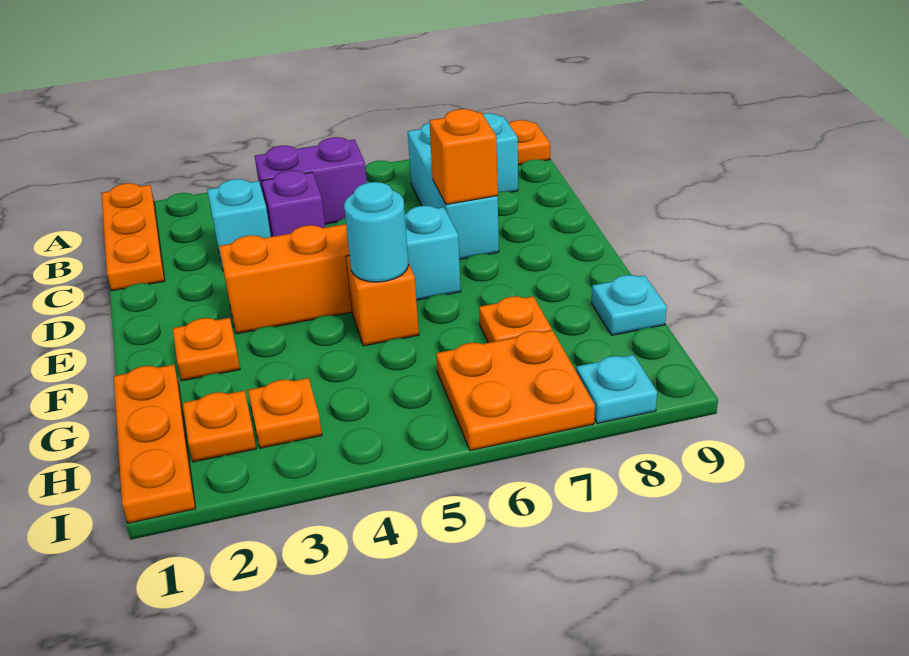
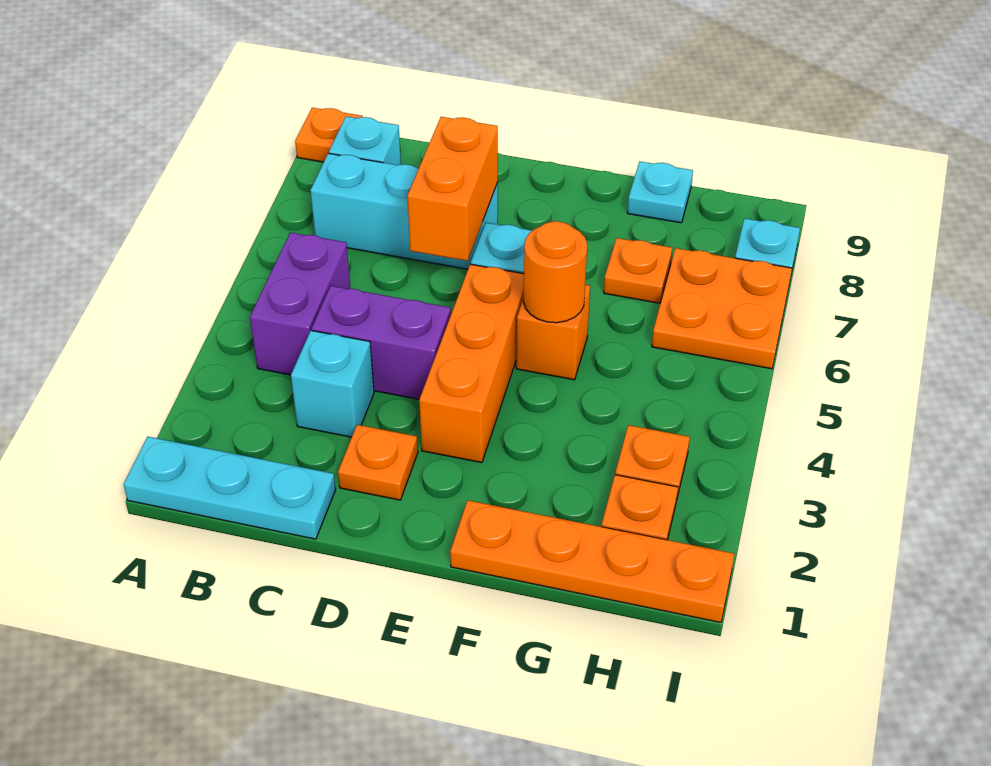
orange plate A1:C1 level 1 -> cyan plate A1:C1 level 1
purple brick C4 level 1 -> purple brick C4:D4 level 1
orange brick D7 level 2 -> orange brick D6:D7 level 2
orange plate F2 level 1 -> orange plate D2 level 1
cyan round brick F5 level 2 -> orange round brick F5 level 2
orange plate G1:I1 level 1 -> orange plate F1:I1 level 1

